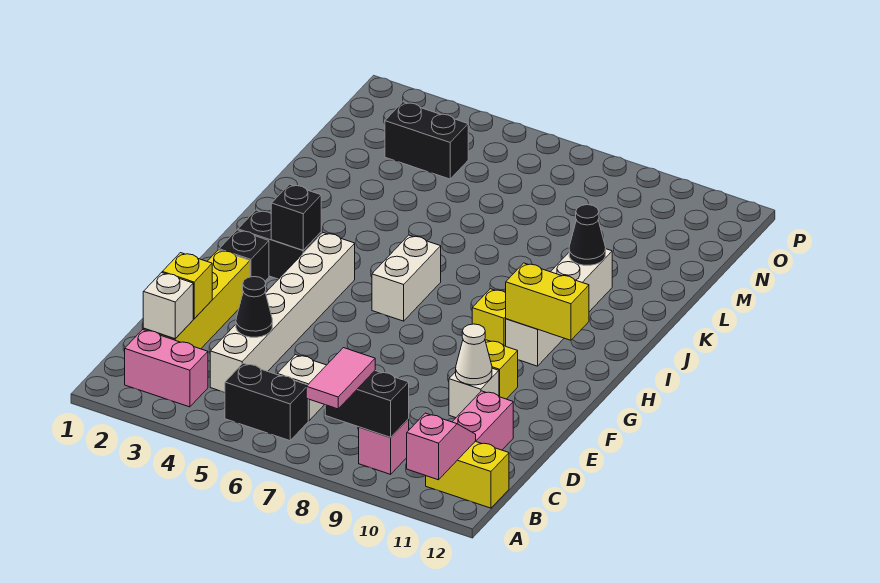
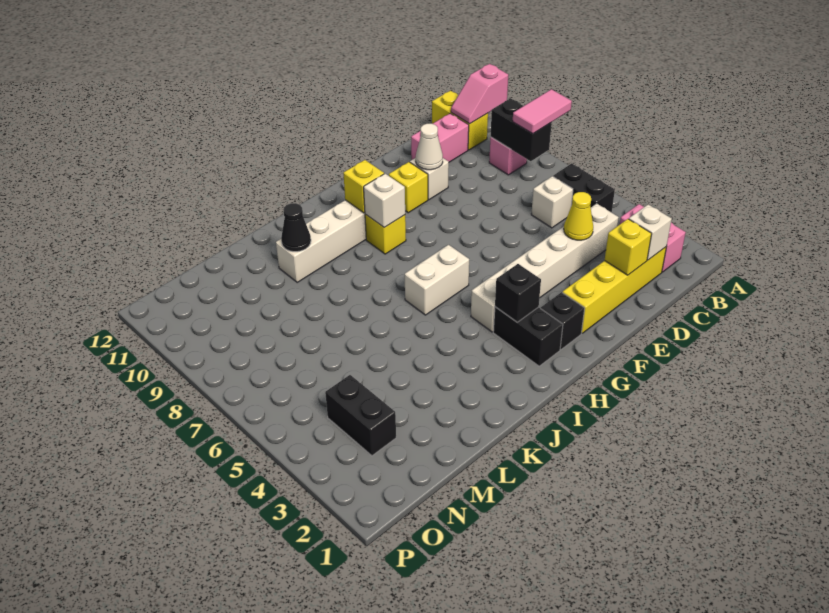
black cone D4 level 2 -> yellow cone D4 level 2
none -> white brick H9 level 2
yellow brick H10:H11 level 2 -> yellow brick H10 level 2

